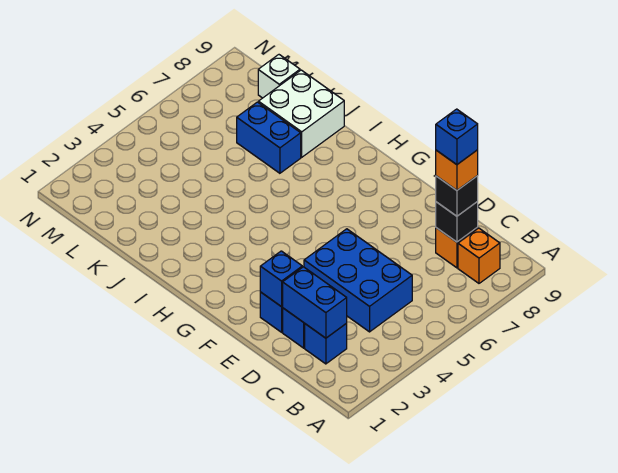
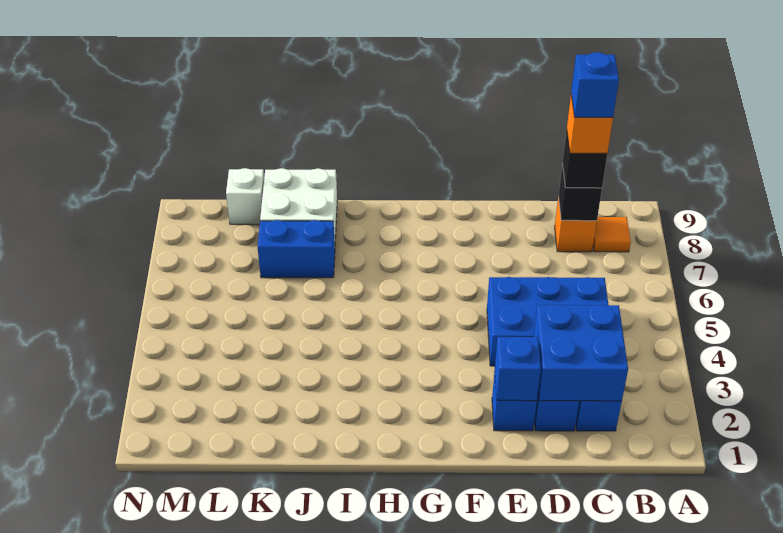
orange brick B8 level 1 -> orange tile B8 level 1
blue brick C2:D2 level 2 -> blue brick C2:D3 level 2

